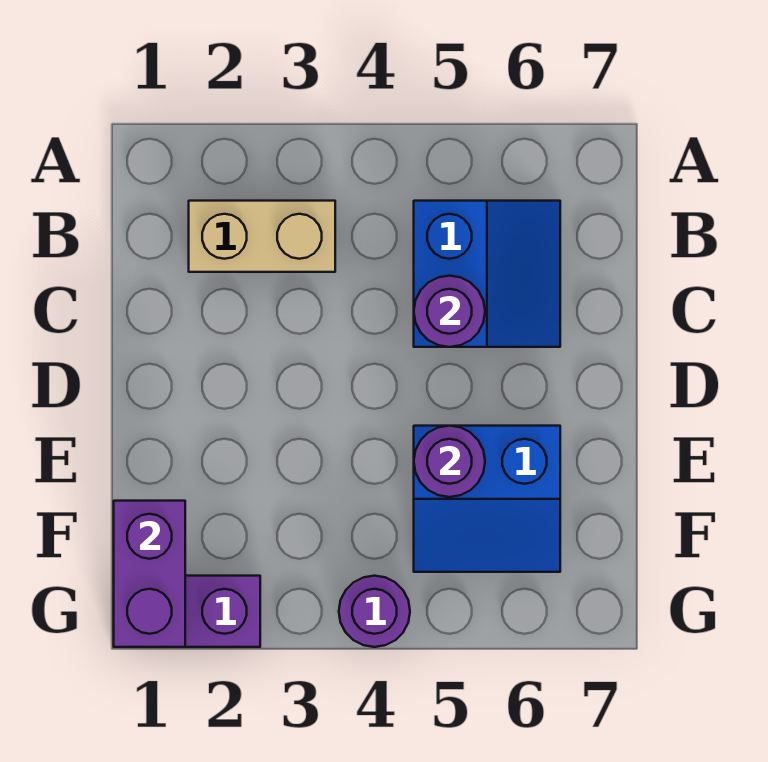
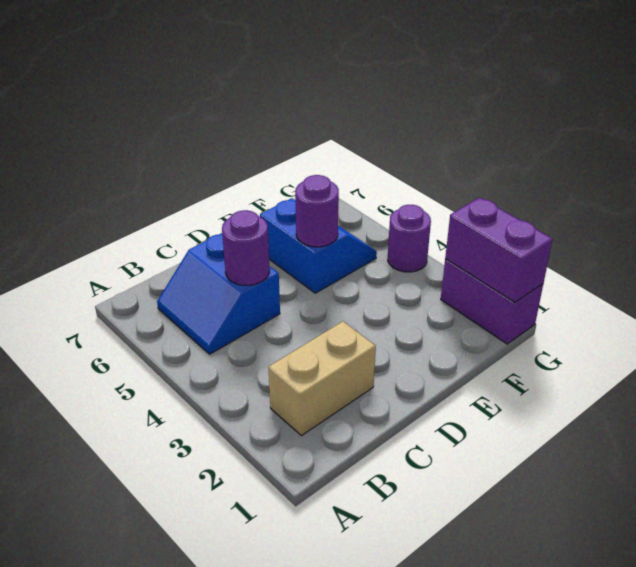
tan brick B2:B3 level 1 -> tan brick B2:C2 level 1
blue slope B5:C6 level 1 top 5 -> blue slope B5:C6 level 1 top C
purple brick F1:G1 level 2 -> purple brick G1:G2 level 2

